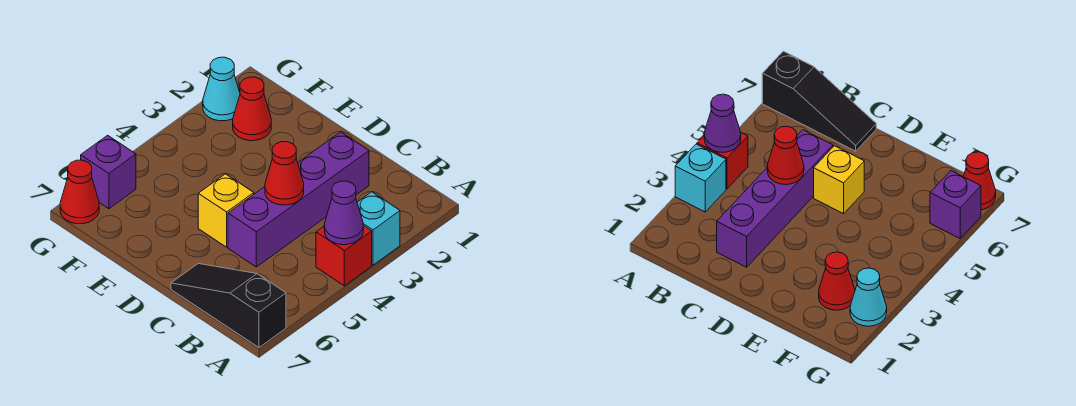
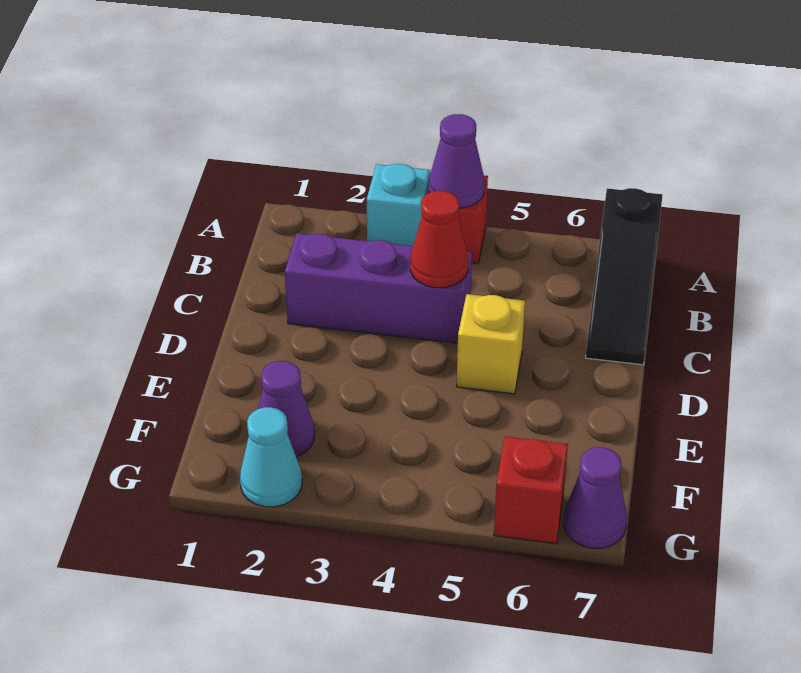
purple brick C2:C5 level 1 -> purple brick C2:C4 level 1
red cone F2 level 1 -> purple cone F2 level 1
purple brick G6 level 1 -> red brick G6 level 1
red cone G7 level 1 -> purple cone G7 level 1

